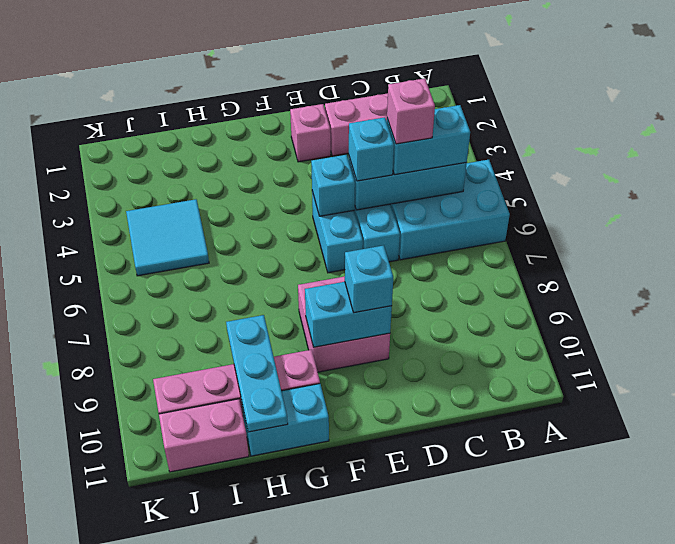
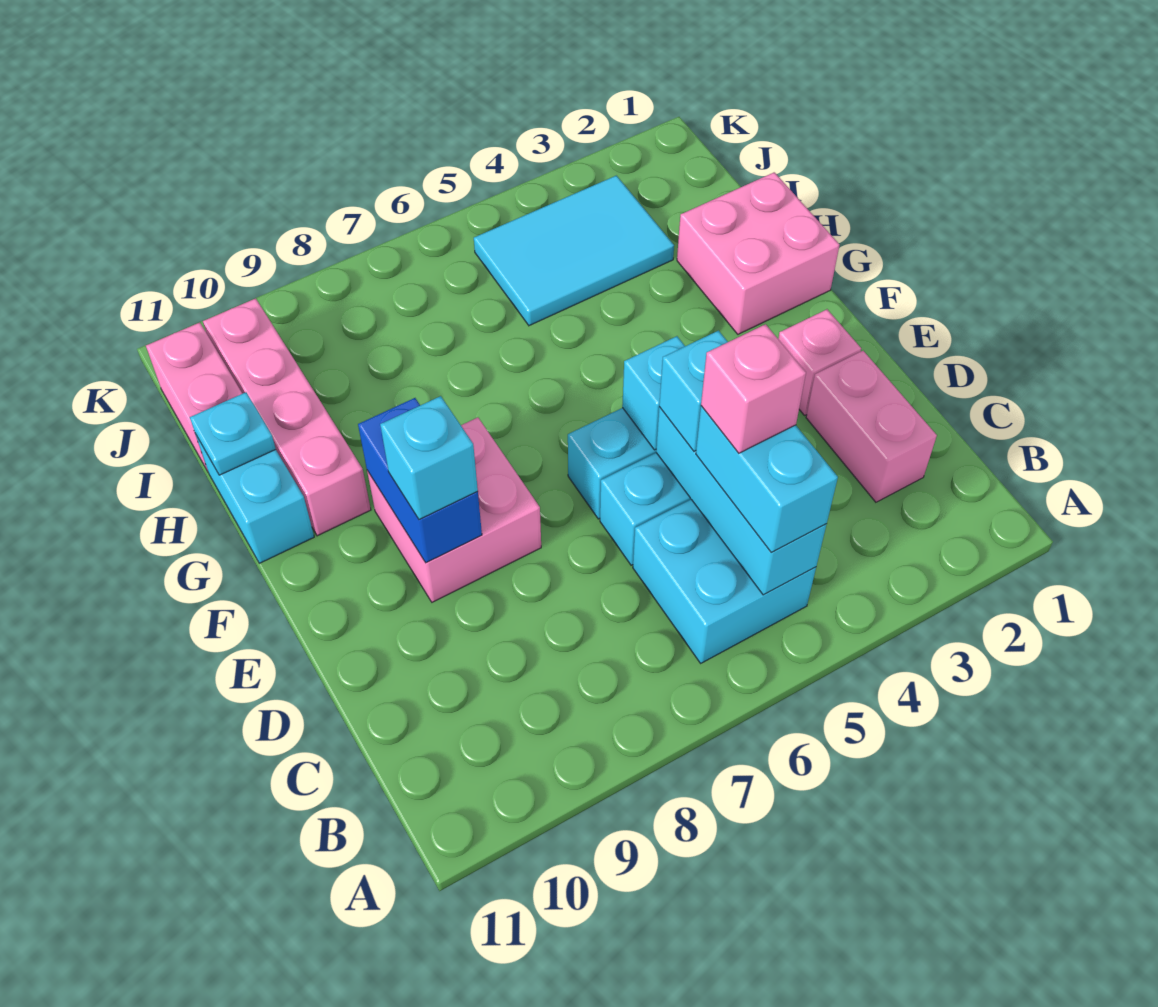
cyan brick A5:C6 level 1 -> cyan brick B5:C6 level 1
cyan brick E9:F9 level 2 -> blue brick E9:F9 level 2
none -> pink brick G1:H2 level 1
cyan plate H9:H11 level 2 -> cyan plate H11 level 2
cyan tile I4:J5 level 1 -> cyan tile I3:J5 level 1

